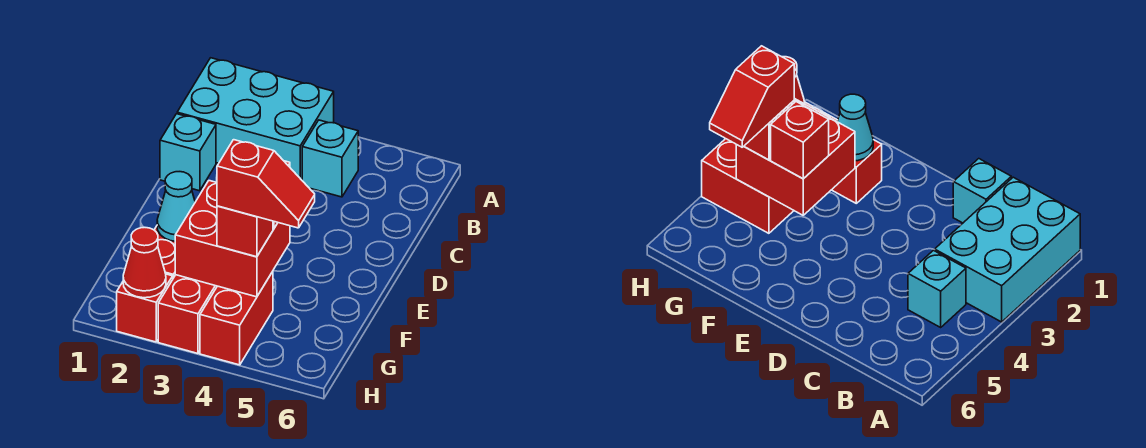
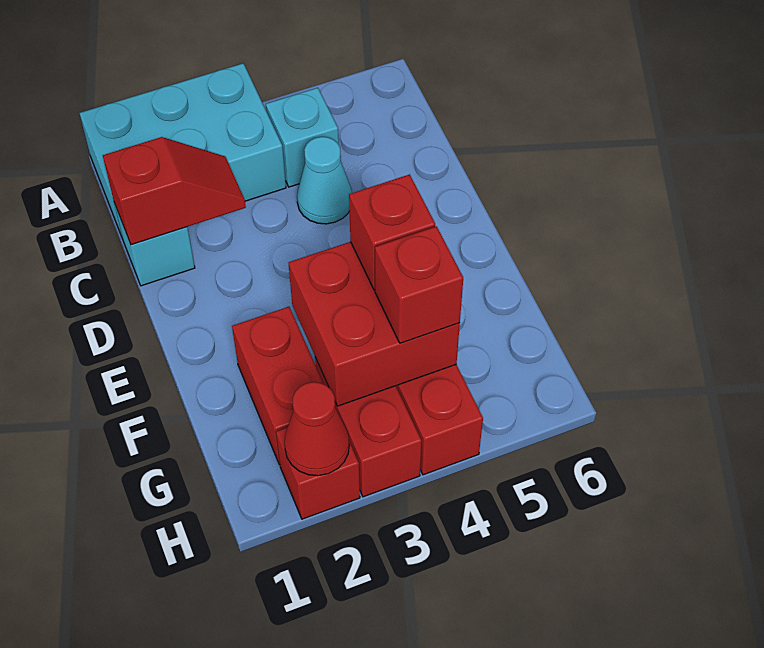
cyan cone F2 level 2 -> cyan cone C4 level 1
red slope G4:G5 level 4 top 4 -> red slope C1:C2 level 2 top 1

